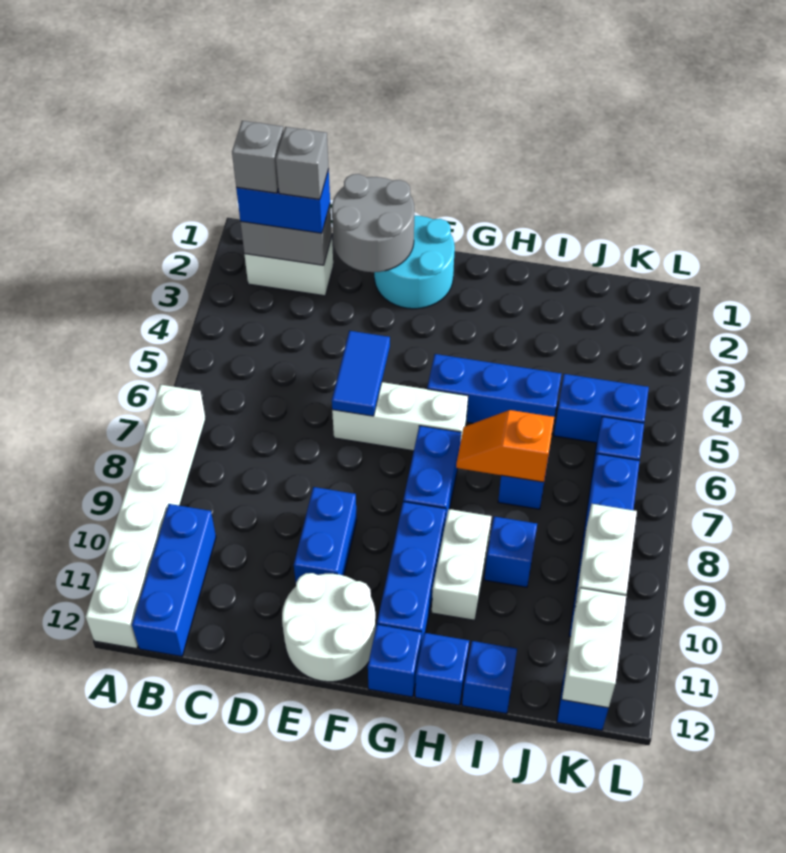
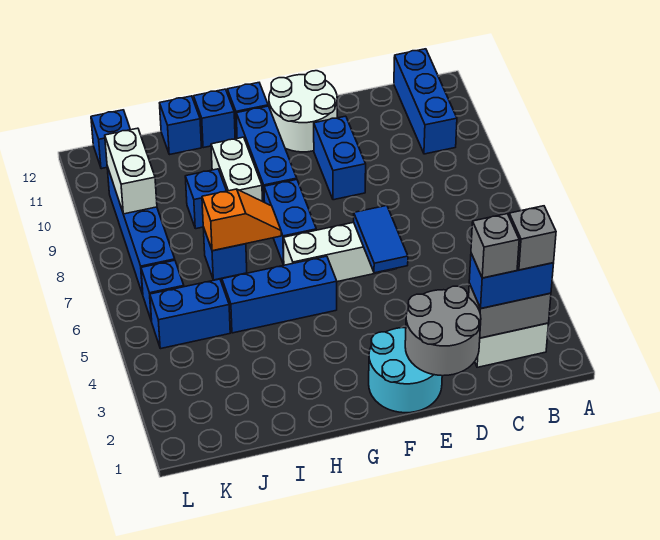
white brick A7:A12 level 1 -> none
white brick K11:K12 level 2 -> none

